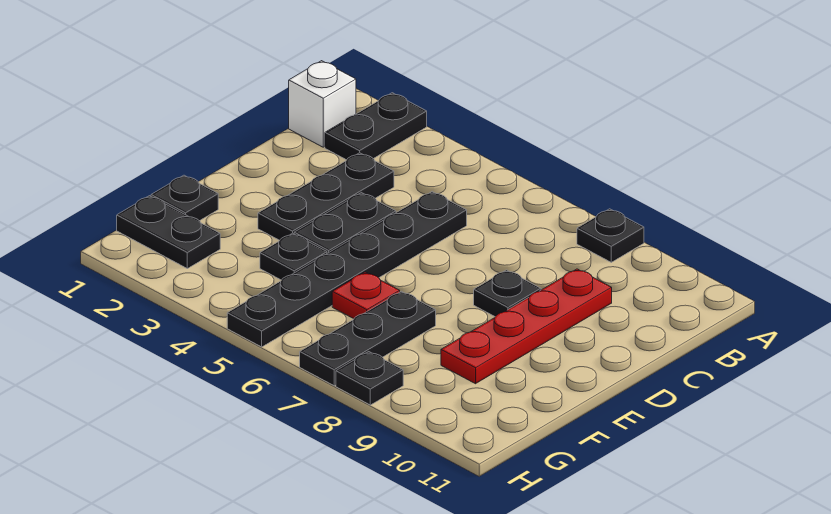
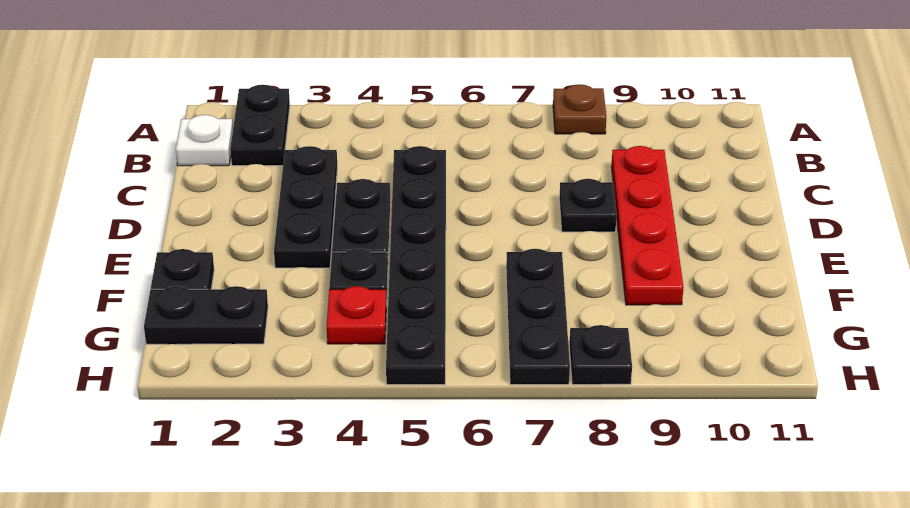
black plate A8 level 1 -> brown plate A8 level 1
white brick B1 level 1 -> white plate B1 level 1
red plate F6 level 1 -> red plate G4 level 1

